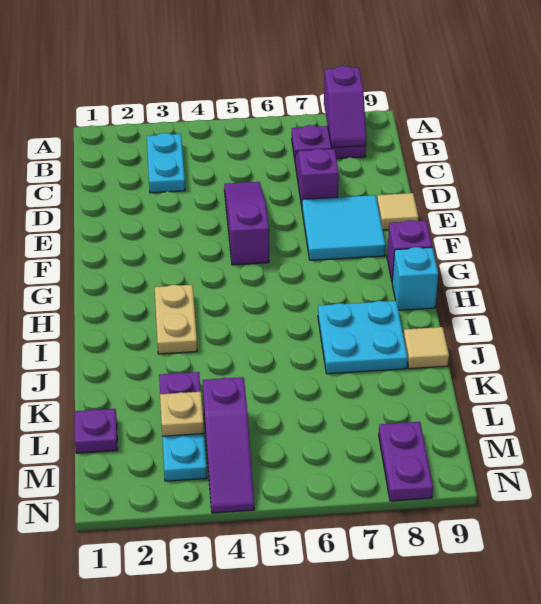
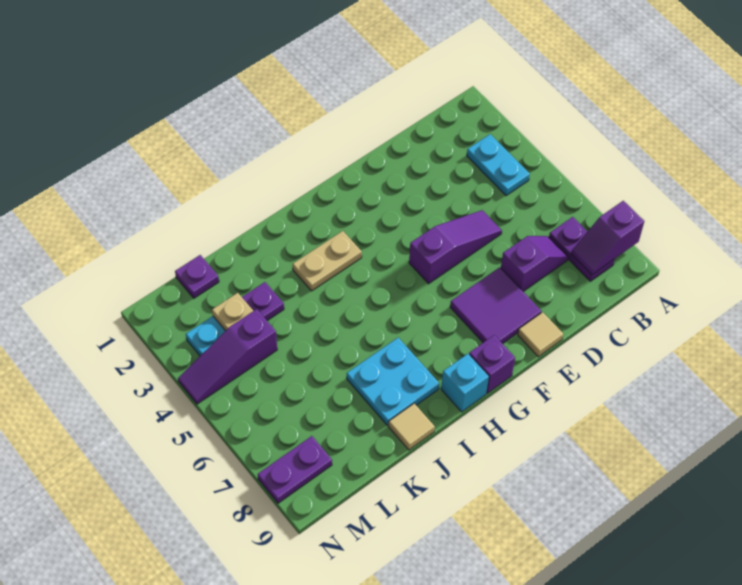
cyan plate B3:C3 level 1 -> cyan plate B3:B4 level 1
cyan tile E7:F8 level 1 -> purple tile E7:F8 level 1

